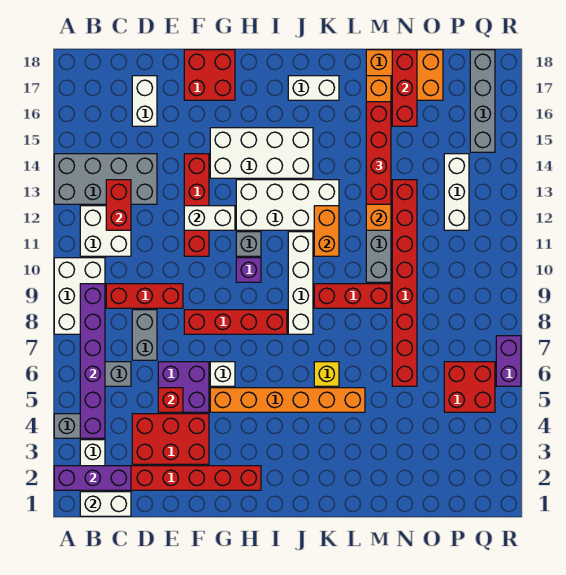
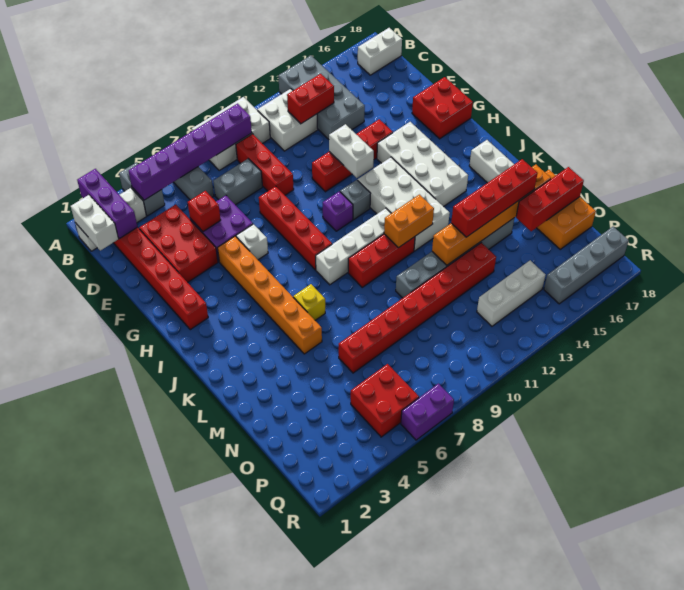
white brick D16:D17 level 1 -> white brick B17:B18 level 1
red brick K9:M9 level 1 -> red brick K9:K11 level 1

